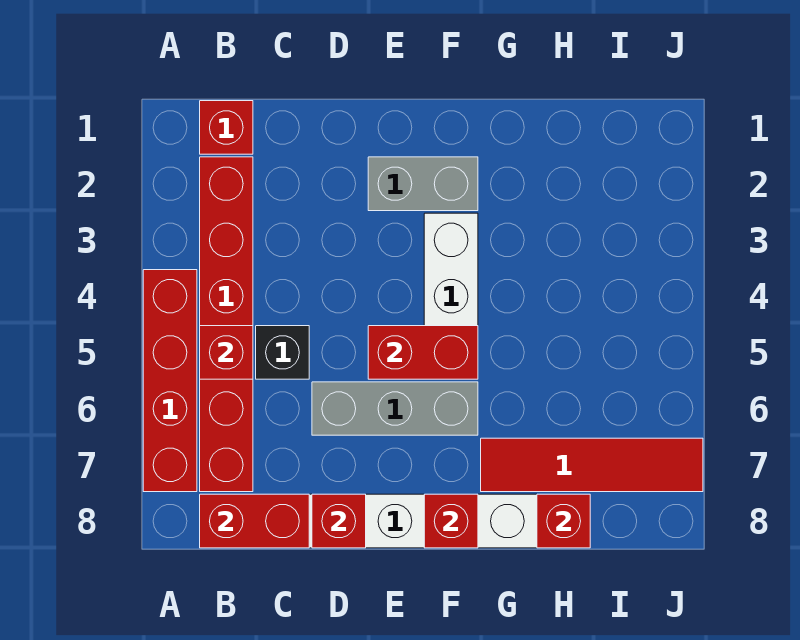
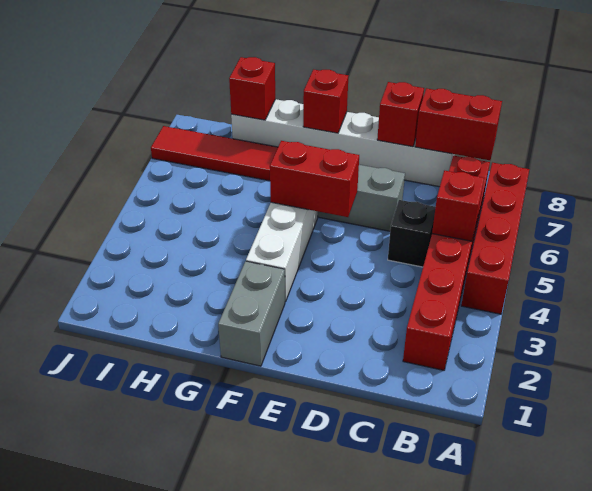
red brick B1 level 1 -> none
grey brick E2:F2 level 1 -> grey brick F1:F2 level 1

